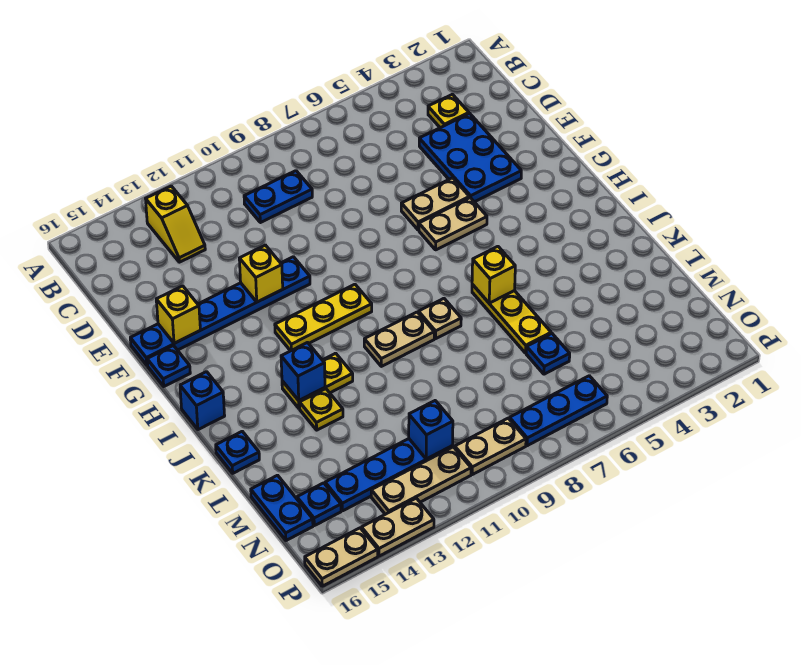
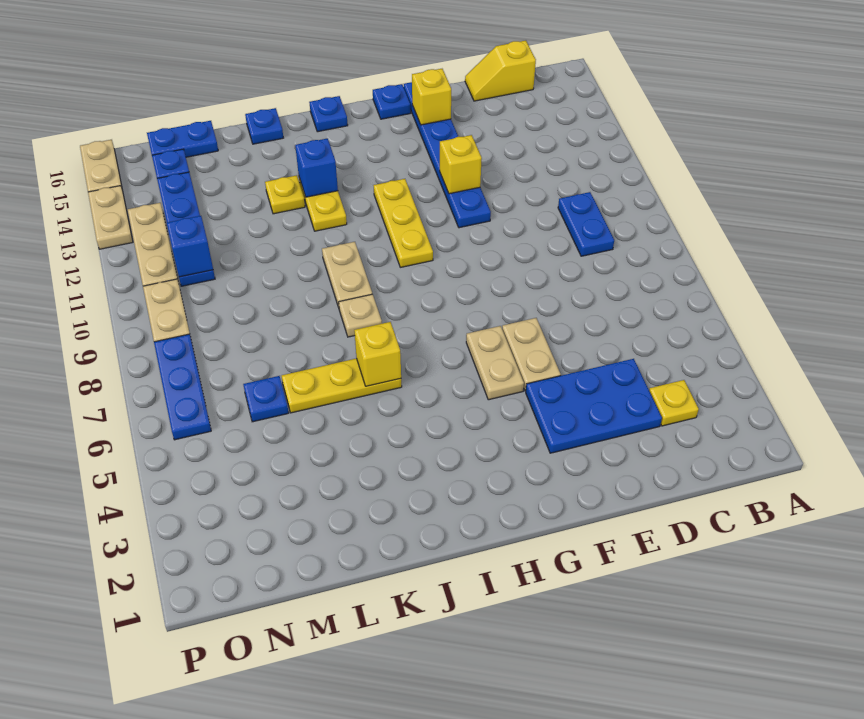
yellow slope B13:C13 level 1 top B -> yellow slope C16:D16 level 1 top C
blue brick I16 level 1 -> blue plate I16 level 1

